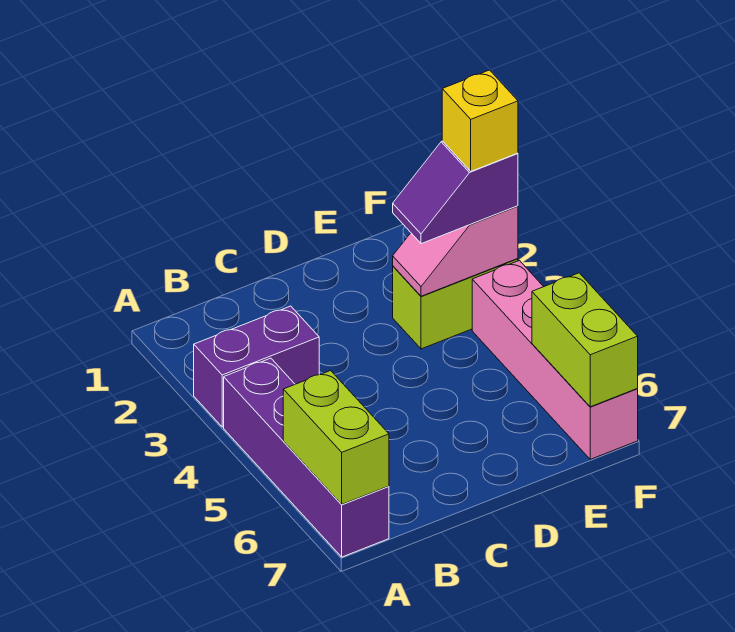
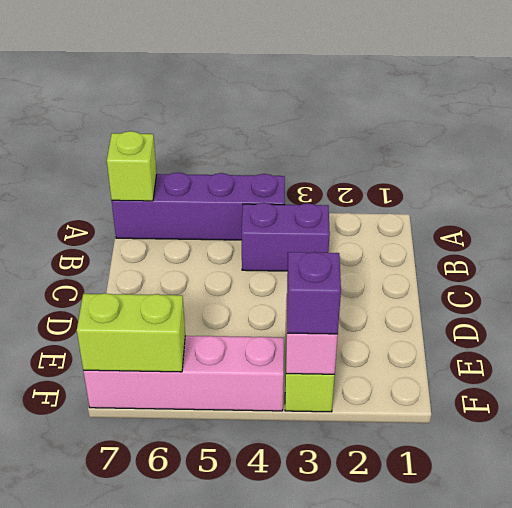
purple brick A3:B3 level 1 -> purple brick B3:B4 level 1
lime brick A6:A7 level 2 -> lime brick A7 level 2
yellow brick F3 level 4 -> none

